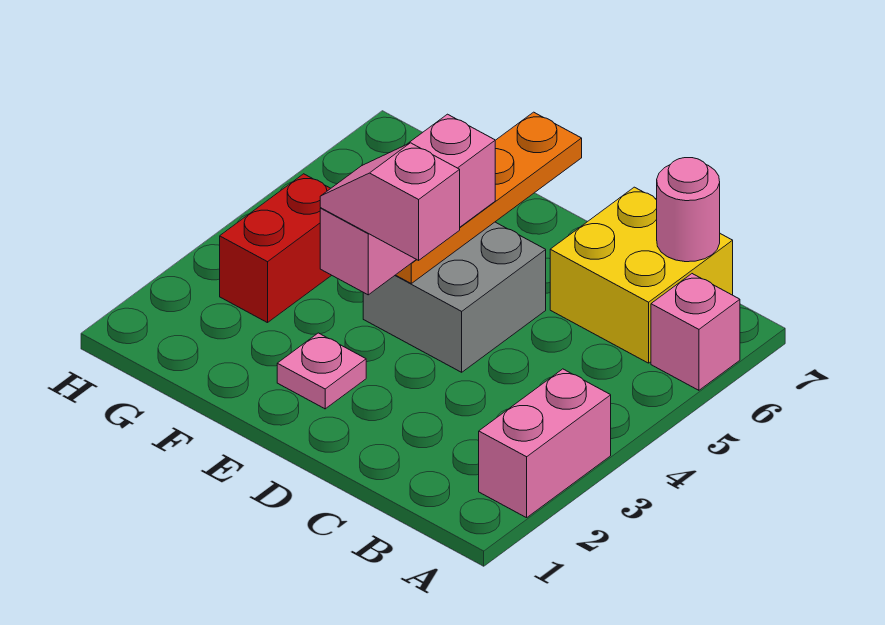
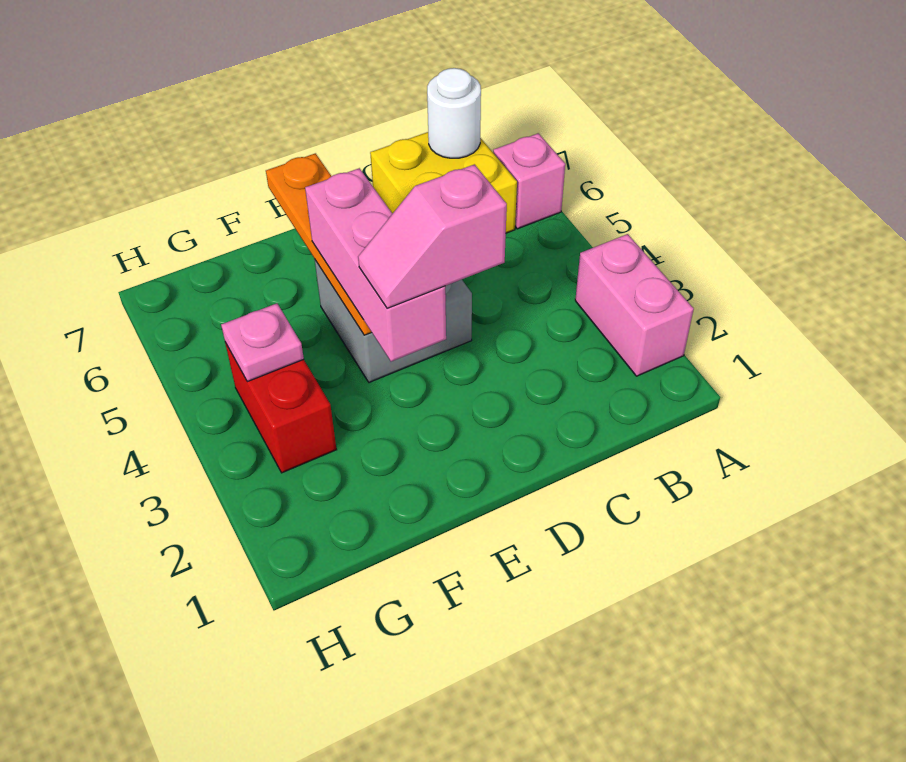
pink round brick B7 level 2 -> white round brick B7 level 2
pink plate E2 level 1 -> pink plate G4 level 2

